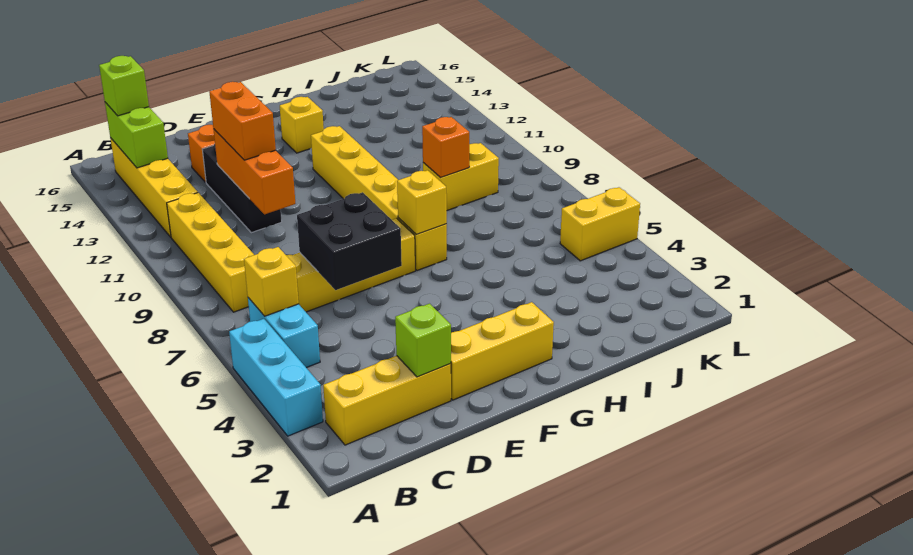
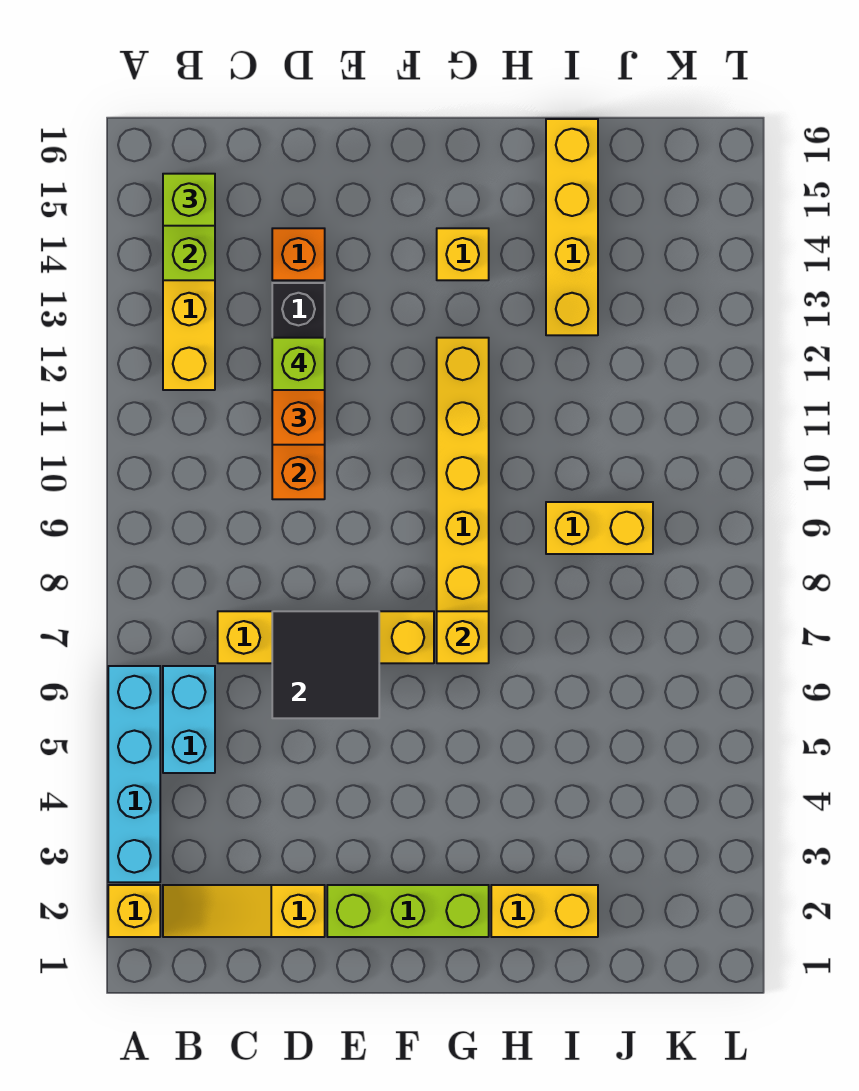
cyan brick A3:A5 level 1 -> cyan brick A3:A6 level 1
yellow brick B2:D2 level 1 -> yellow slope B2:D2 level 1 top D
yellow brick B6 level 2 -> yellow brick A2 level 1
yellow brick B8:B11 level 1 -> yellow brick I13:I16 level 1
lime brick D2 level 2 -> lime brick D12 level 4
black brick D6:E7 level 2 -> black tile D6:E7 level 2
yellow brick E2:G2 level 1 -> lime brick E2:G2 level 1
orange brick I9 level 2 -> none
yellow brick K5:L5 level 1 -> yellow brick H2:I2 level 1

